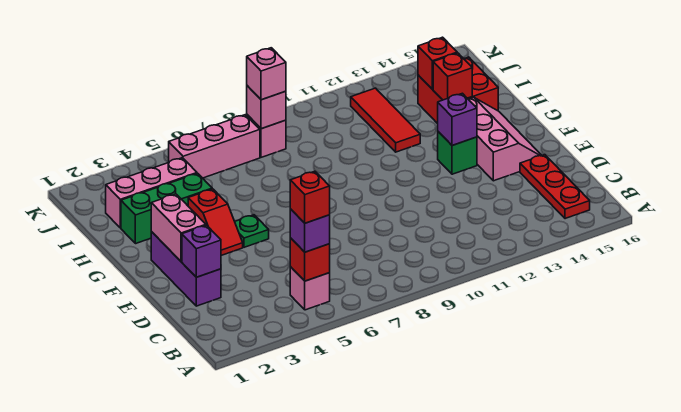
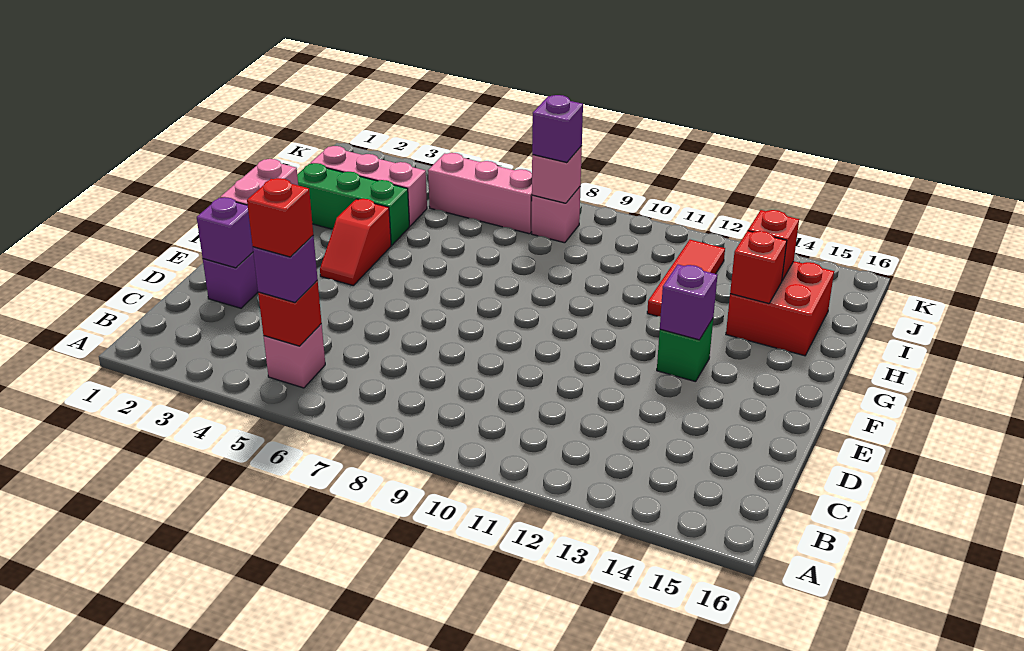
red plate B15:D15 level 1 -> none
pink slope E14:G15 level 1 top 14 -> none
green plate F5 level 1 -> none
pink brick J8 level 3 -> purple brick J8 level 3

